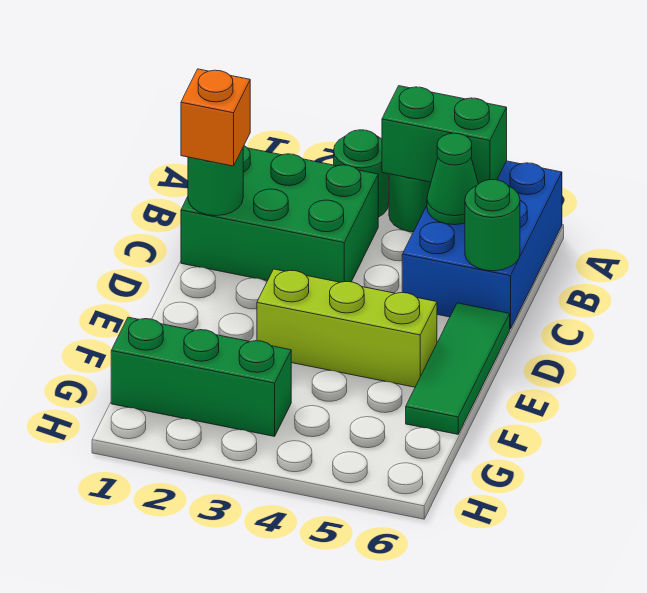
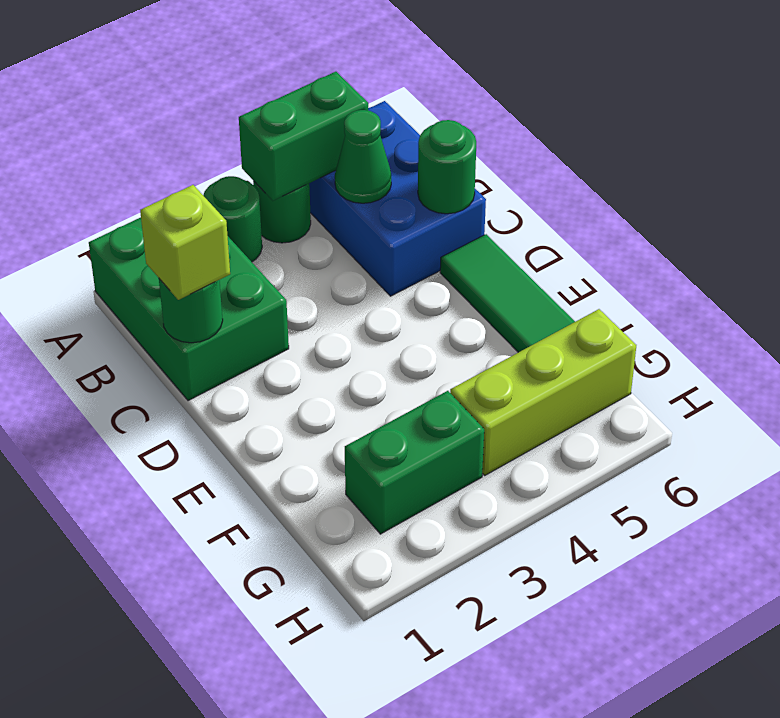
green brick B1:C3 level 1 -> green brick A1:C2 level 1
orange brick C1 level 3 -> lime brick C1 level 3
lime brick E3:E5 level 1 -> lime brick G4:G6 level 1
green brick G1:G3 level 1 -> green brick G2:G3 level 1

